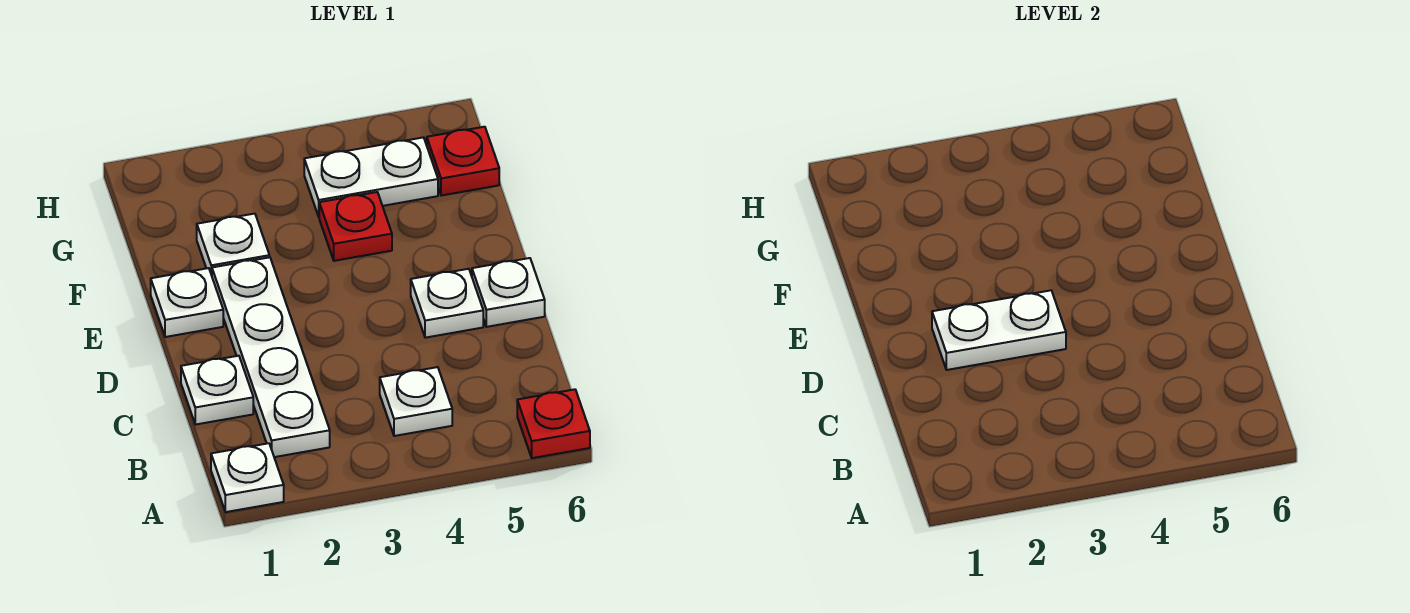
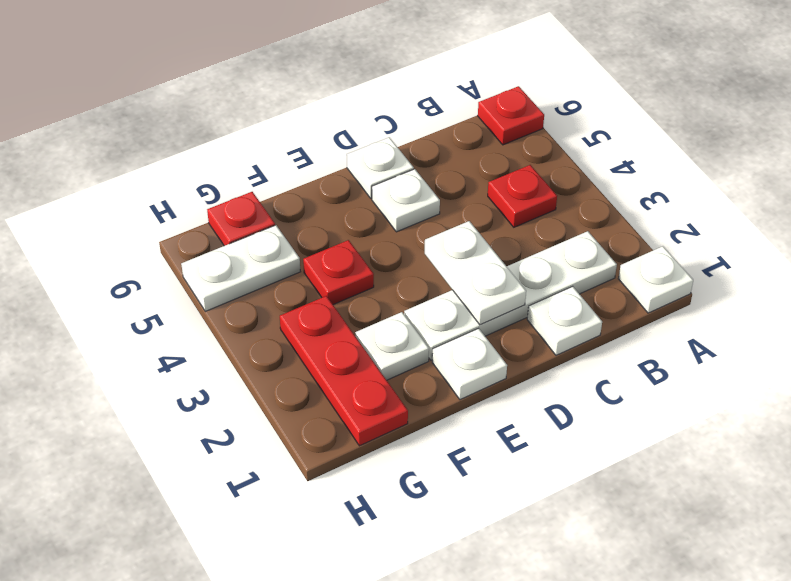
white plate B4 level 1 -> red plate B4 level 1
none -> red plate G1:G3 level 1
white plate G4:G5 level 1 -> white plate G5:H5 level 1

